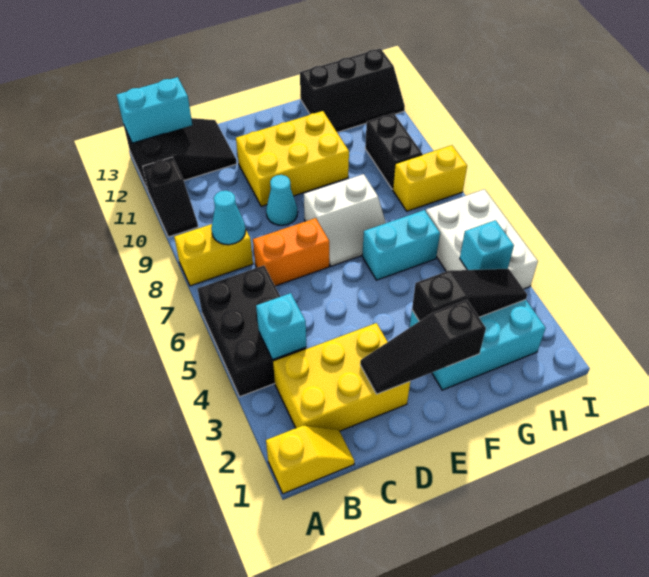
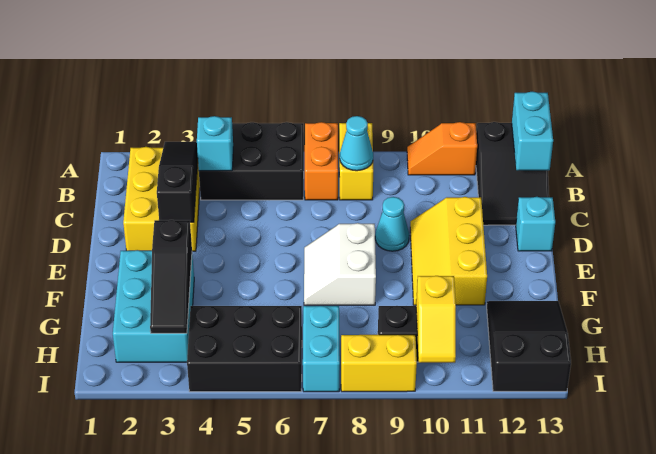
yellow slope A1:B1 level 1 top A -> yellow slope H10:I10 level 2 top H
black slope A10:A11 level 1 top 11 -> orange slope A10:A11 level 1 top 11
orange brick C7:D7 level 1 -> orange brick A7:B7 level 1
black slope D2:F2 level 2 top F -> black slope B3:D3 level 2 top D
yellow brick D10:F11 level 1 -> yellow slope D10:F11 level 1 top 11
cyan brick F6:G6 level 1 -> cyan brick H7:I7 level 1
black slope G12:I13 level 1 top 13 -> black slope G12:I13 level 1 top I
white brick H4:I6 level 1 -> black brick H4:I6 level 1
cyan brick H4 level 2 -> cyan brick D13 level 1
yellow brick H8:I8 level 1 -> yellow brick I8:I9 level 1

